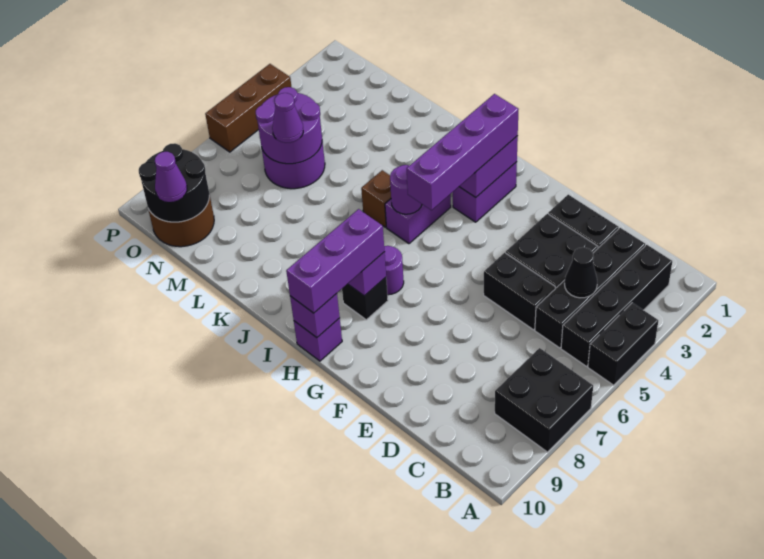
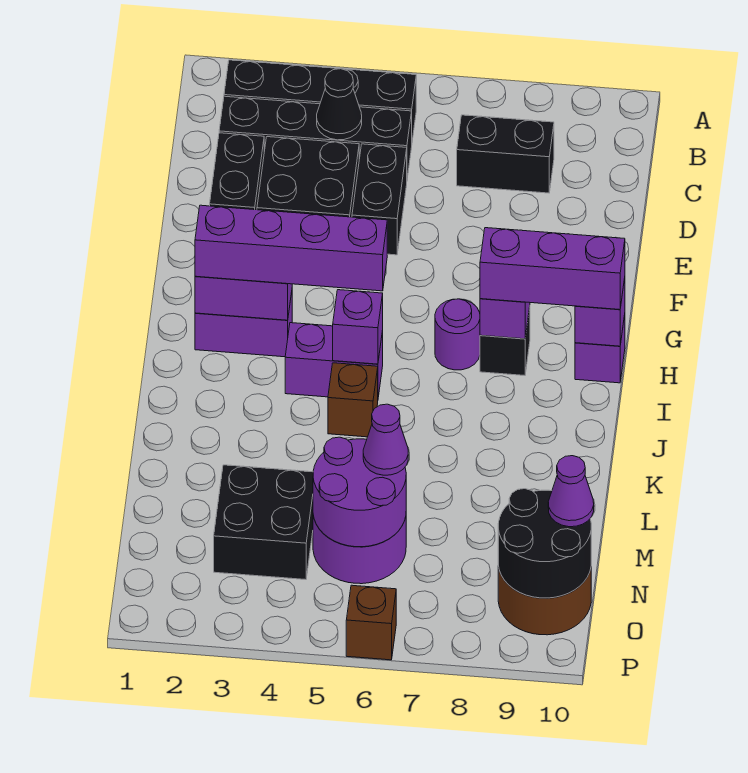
black brick A4:A5 level 1 -> black brick C7:C8 level 1
black brick A7:B8 level 1 -> black brick M3:N4 level 1
purple round brick I5 level 2 -> purple brick I5 level 2
brown brick P4:P6 level 1 -> brown brick P6 level 1

